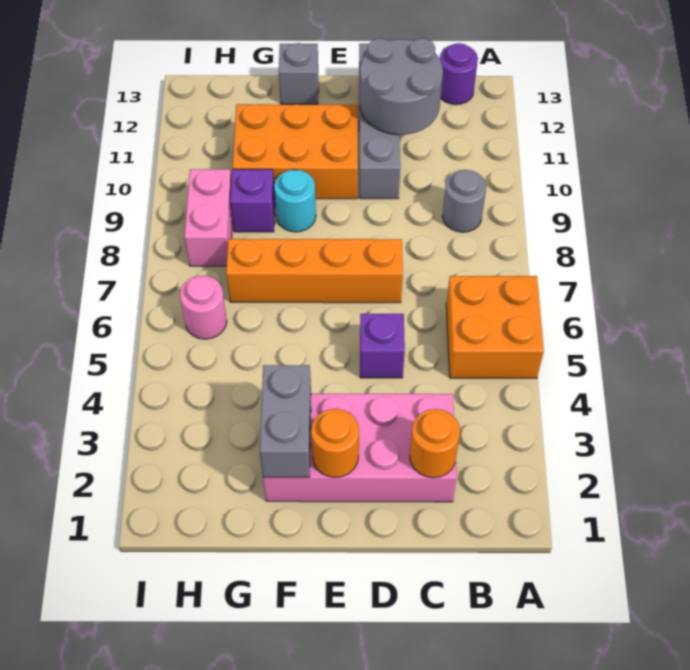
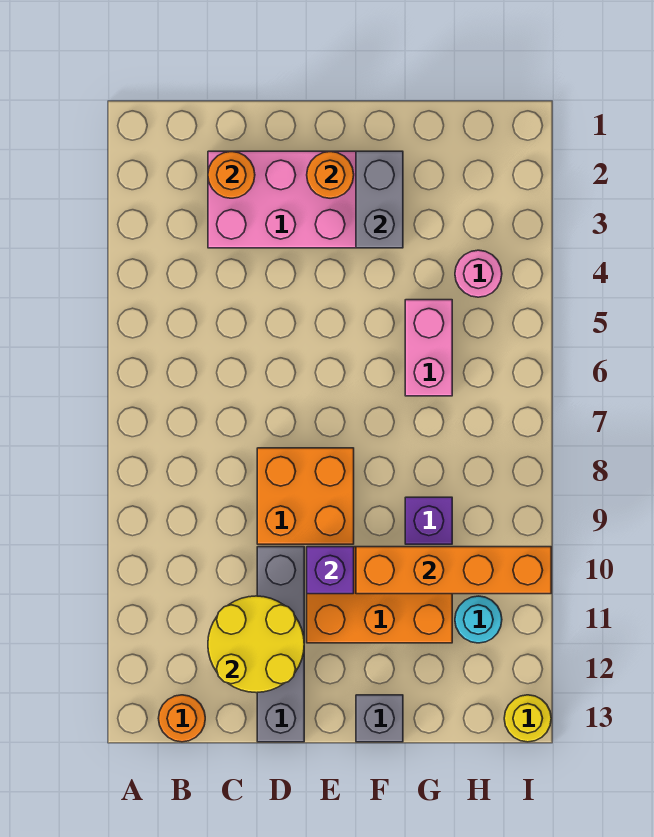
orange brick A5:B6 level 1 -> orange brick D8:E9 level 1
grey round brick B9 level 1 -> none
purple round brick B13 level 1 -> orange round brick B13 level 1
grey round brick C11:D12 level 2 -> yellow round brick C11:D12 level 2
purple brick D5 level 1 -> purple brick E10 level 2
orange brick D7:G7 level 1 -> orange brick F10:I10 level 2
cyan round brick F9 level 1 -> cyan round brick H11 level 1
pink round brick H6 level 1 -> pink round brick H4 level 1
pink brick H8:H9 level 1 -> pink brick G5:G6 level 1
none -> yellow round brick I13 level 1

